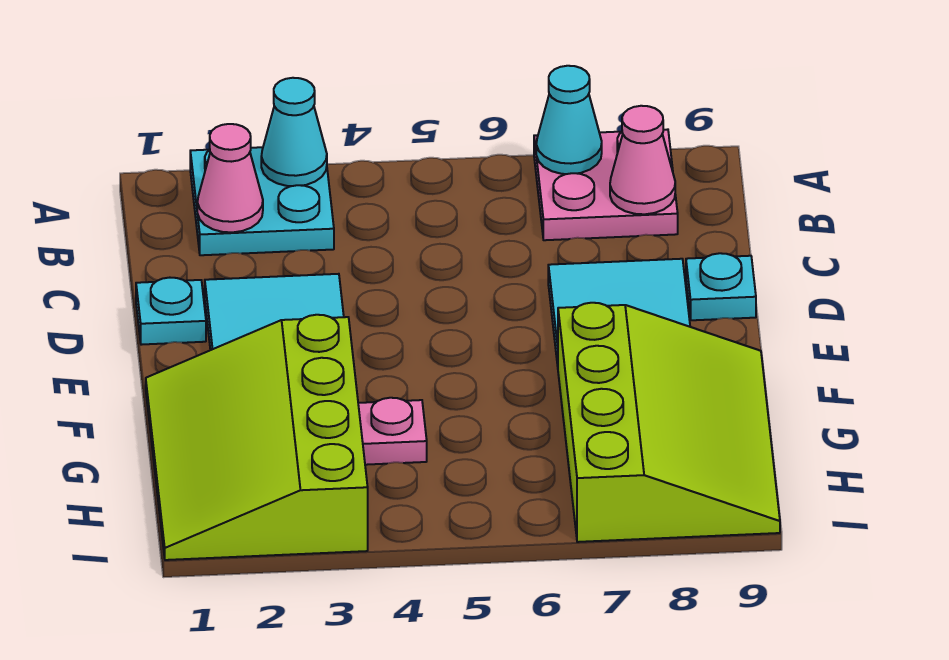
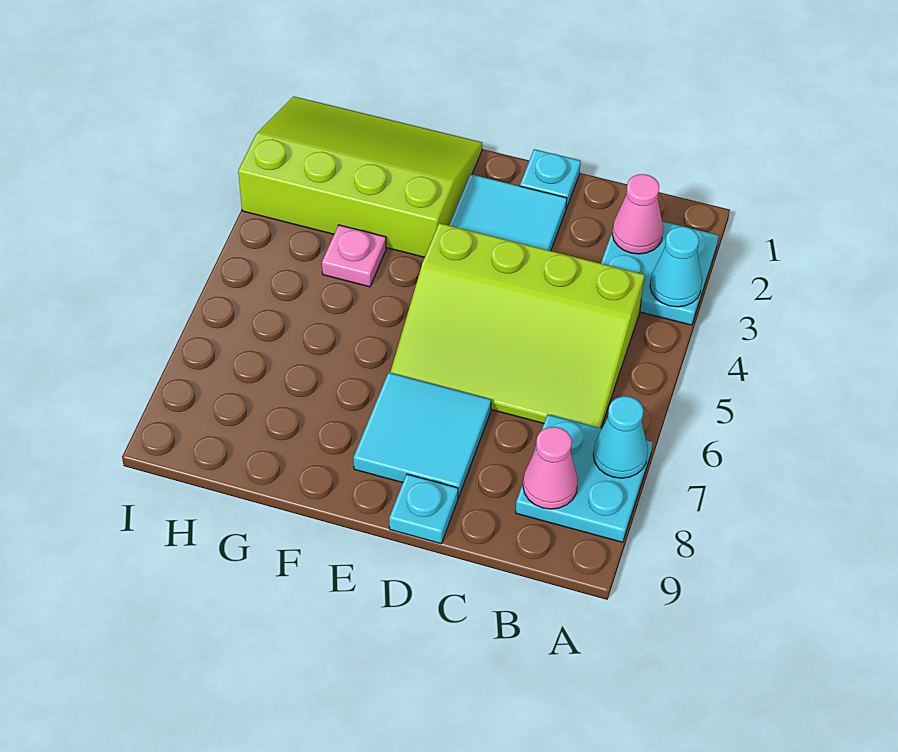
pink plate A7:B8 level 1 -> cyan plate A7:B8 level 1
lime slope F7:I9 level 1 top 7 -> lime slope B4:E6 level 1 top 4

